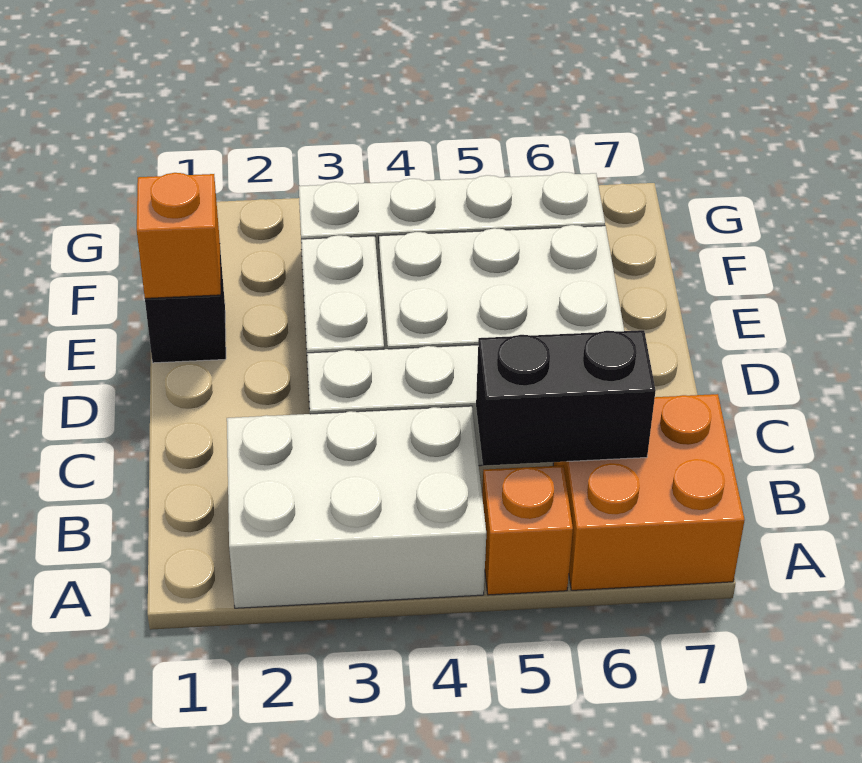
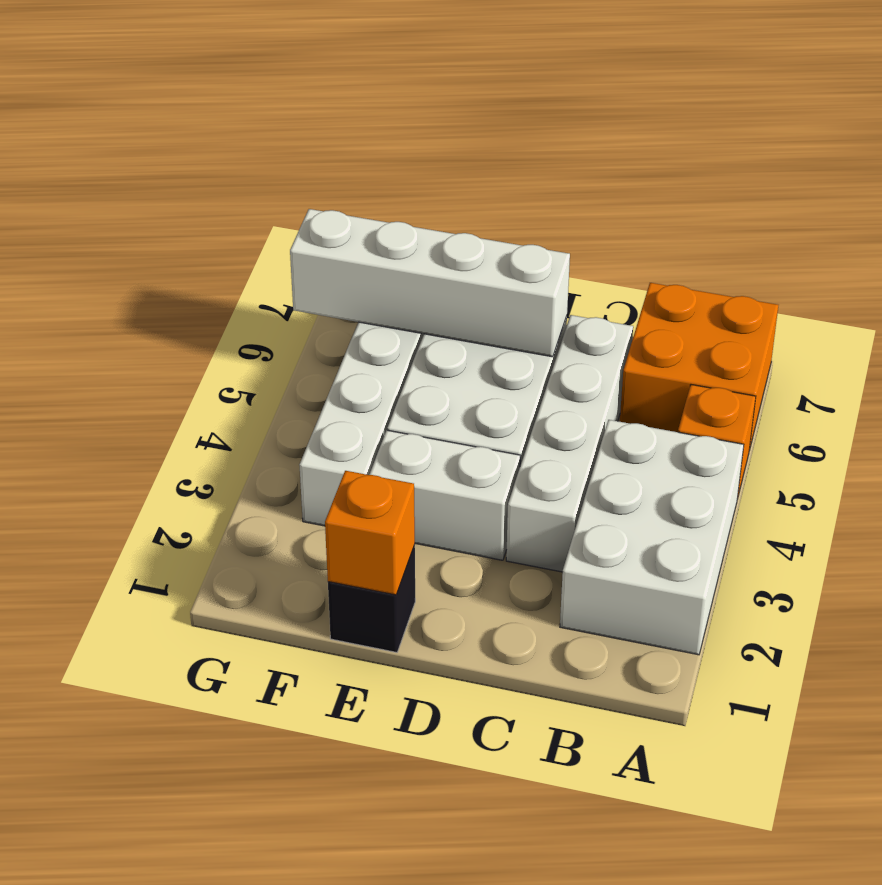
black brick B5:B6 level 2 -> none
none -> white brick D6:G6 level 2

